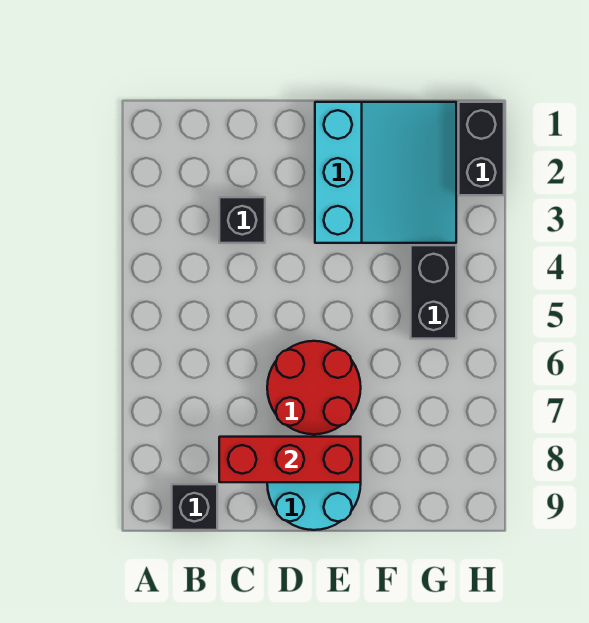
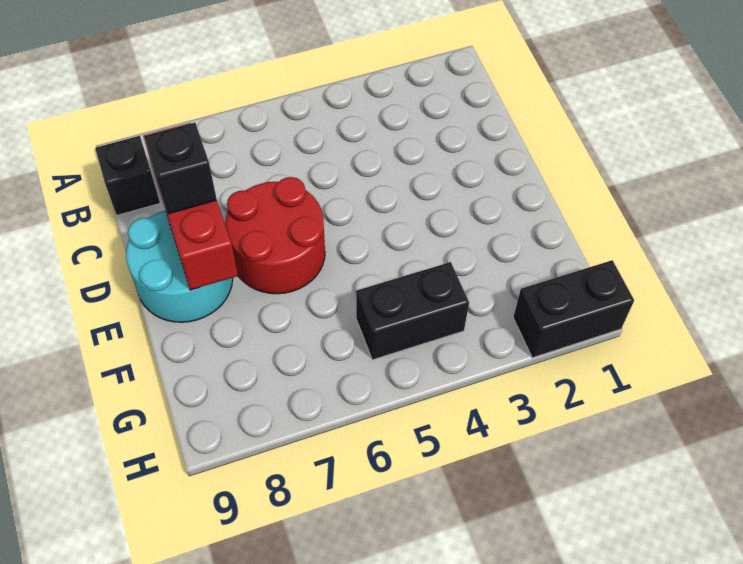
black brick C3 level 1 -> black brick D8 level 3
cyan slope E1:G3 level 1 top E -> none

